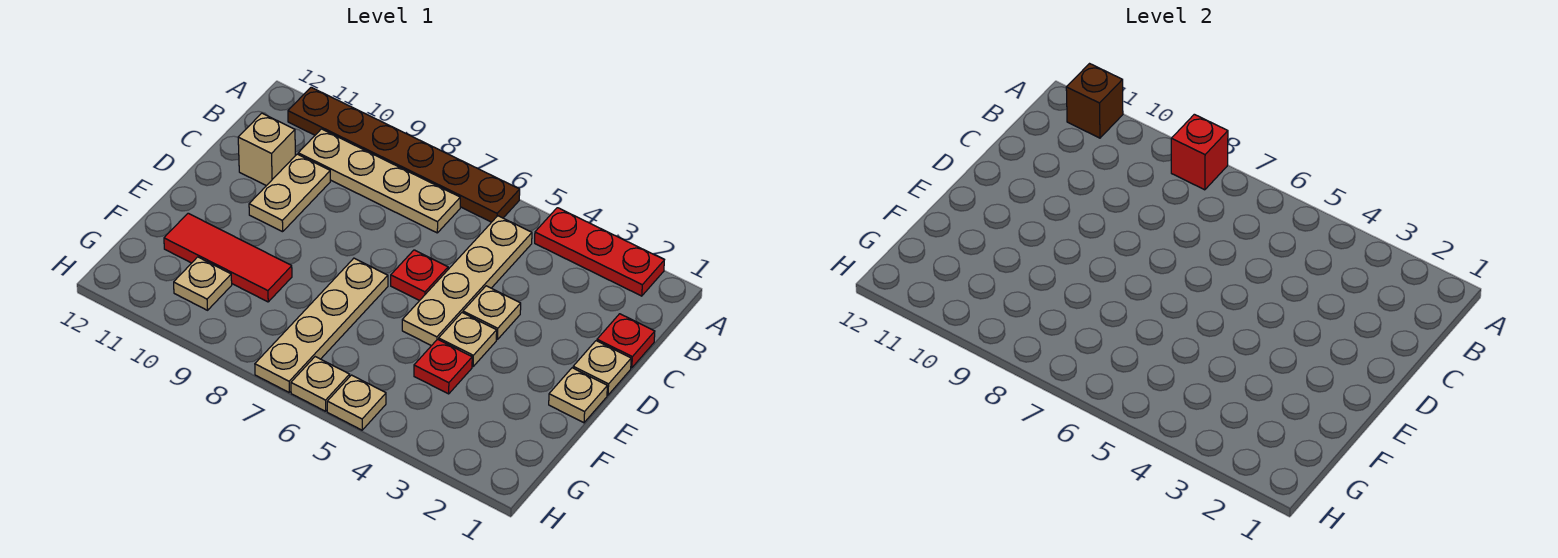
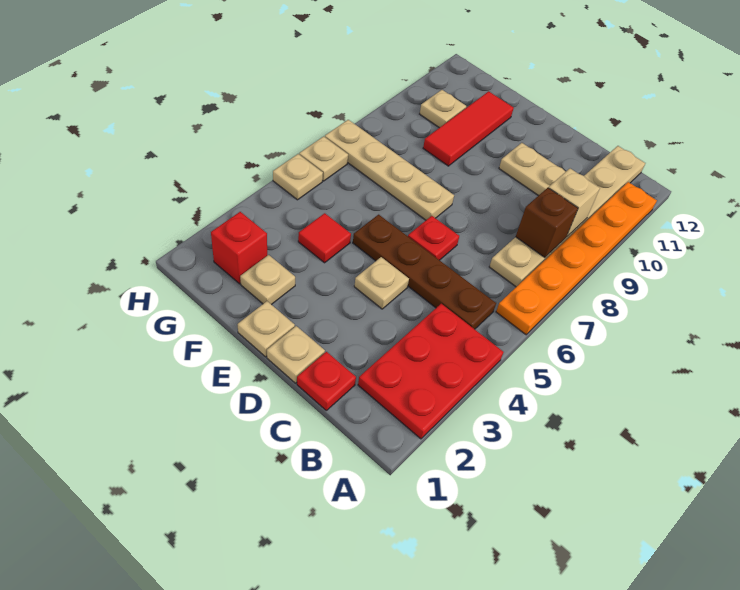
red plate A2:A4 level 1 -> red plate A2:B4 level 1
brown plate A6:A11 level 1 -> orange plate A6:A11 level 1
red brick A8 level 2 -> red brick G2 level 1
brown brick A11 level 2 -> brown brick B8 level 2
tan plate B5:E5 level 1 -> brown plate B5:E5 level 1
tan plate B7:B10 level 1 -> tan plate B7:B12 level 1
tan brick C11 level 1 -> tan brick B9 level 2
tan plate E4 level 1 -> tan plate F2 level 1
red plate F4 level 1 -> red tile F4 level 1

